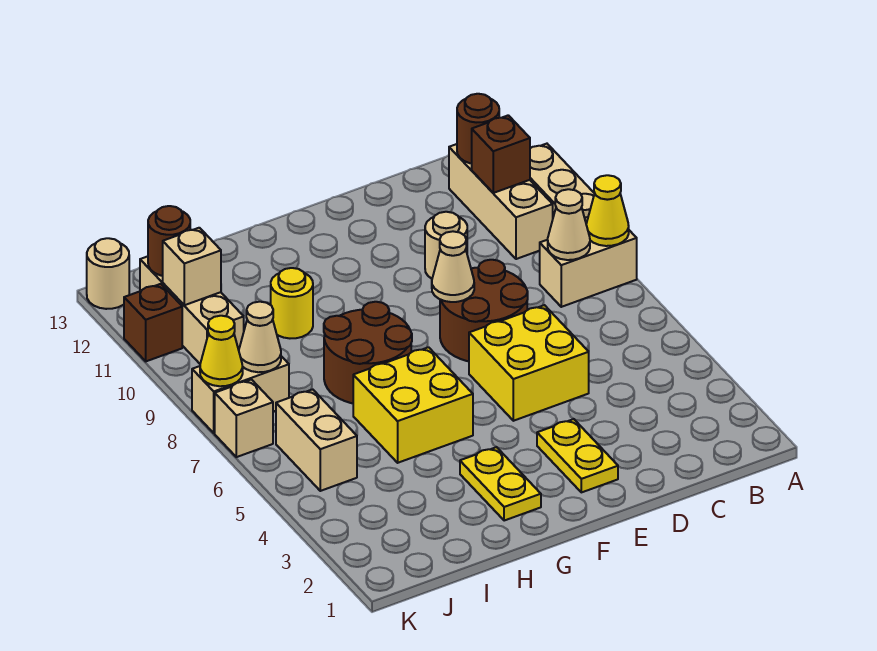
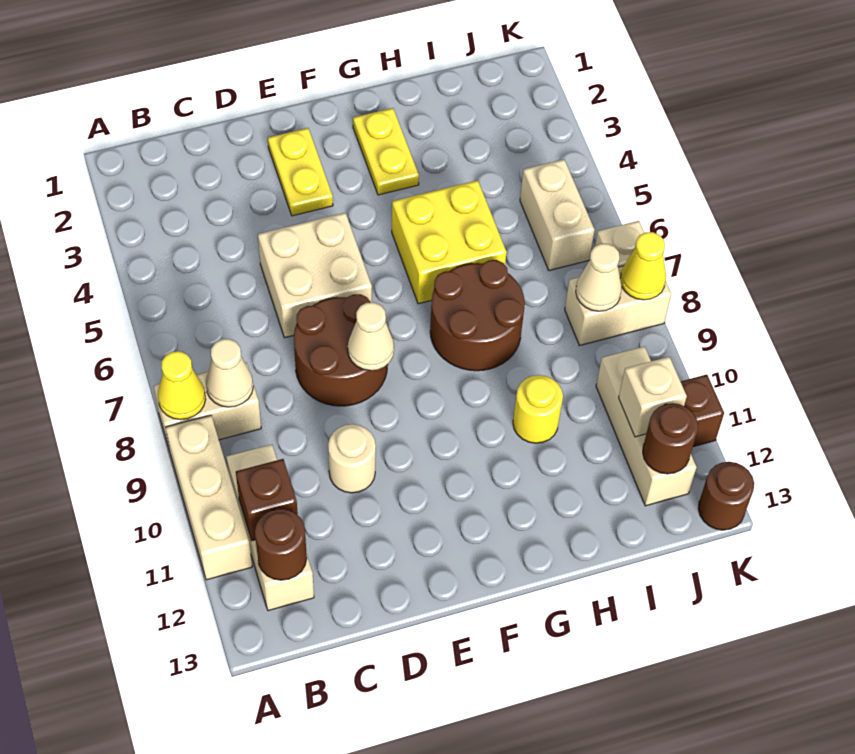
yellow brick D5:E6 level 1 -> tan brick D5:E6 level 1
tan round brick K13 level 1 -> brown round brick K13 level 1

